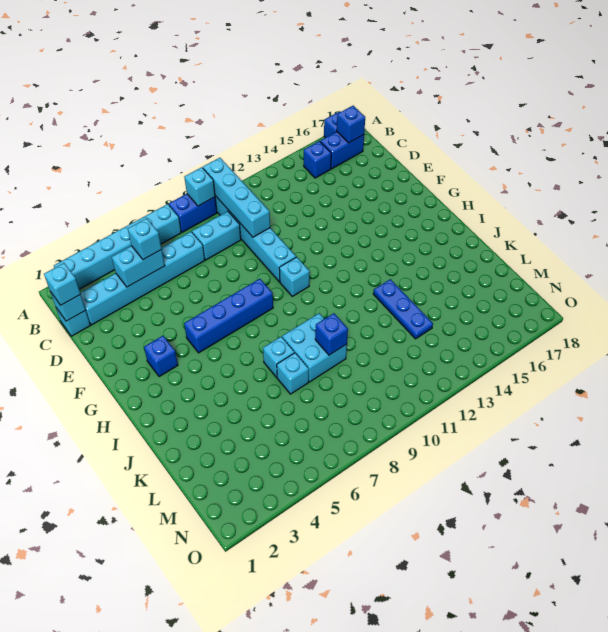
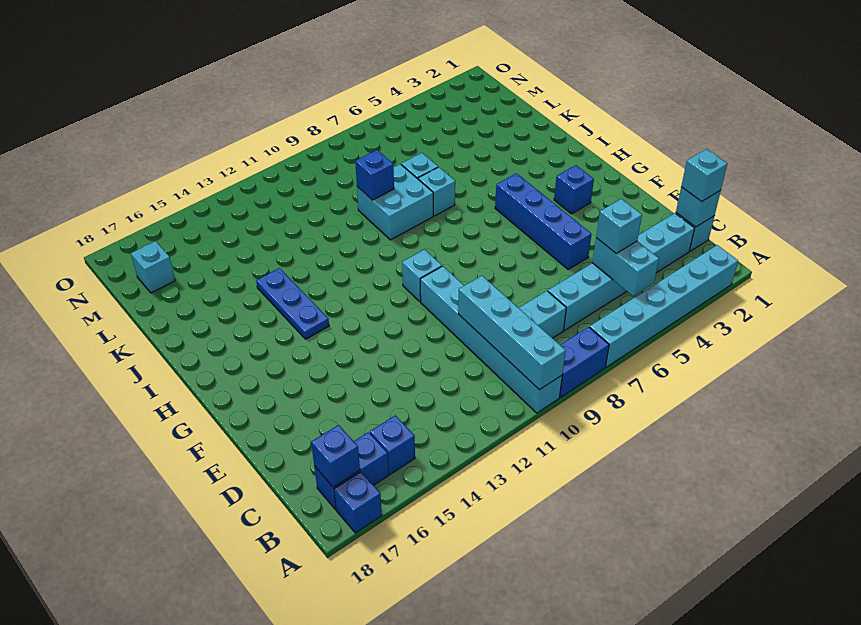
cyan brick A9 level 2 -> cyan brick M17 level 1
cyan brick C4:C5 level 2 -> cyan brick B5:C5 level 2
blue brick G5:G8 level 1 -> blue brick E5:H5 level 1
blue plate J13:L13 level 1 -> blue plate H14:J14 level 1

